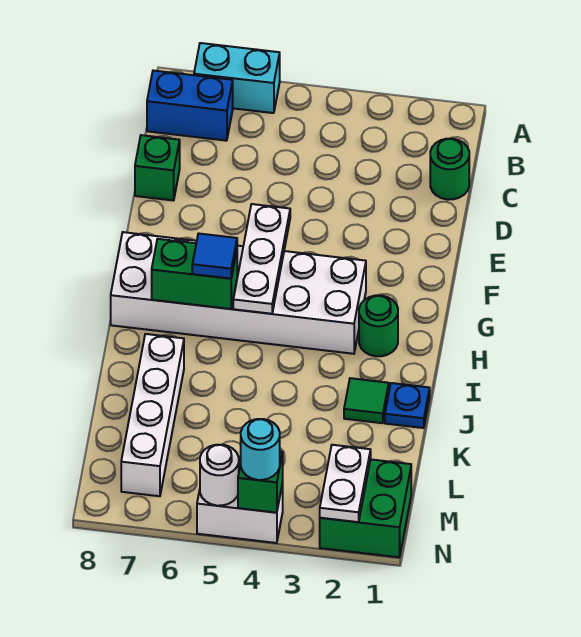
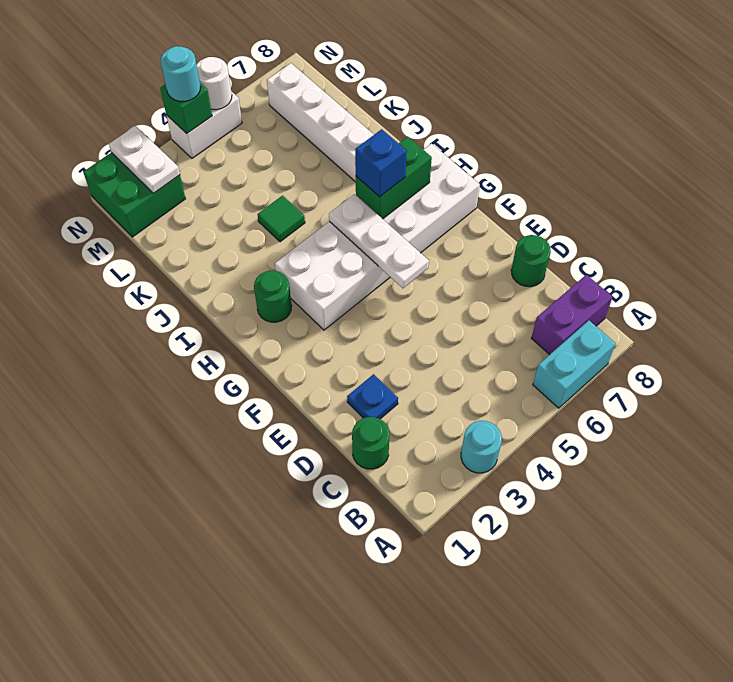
none -> cyan round brick A3 level 1
blue brick B7:B8 level 1 -> purple brick B7:B8 level 1
green brick D8 level 1 -> green round brick D8 level 1
blue tile H6 level 3 -> blue brick H6 level 3
blue plate J1 level 1 -> blue plate D2 level 1
green tile J2 level 1 -> green tile J4 level 1

